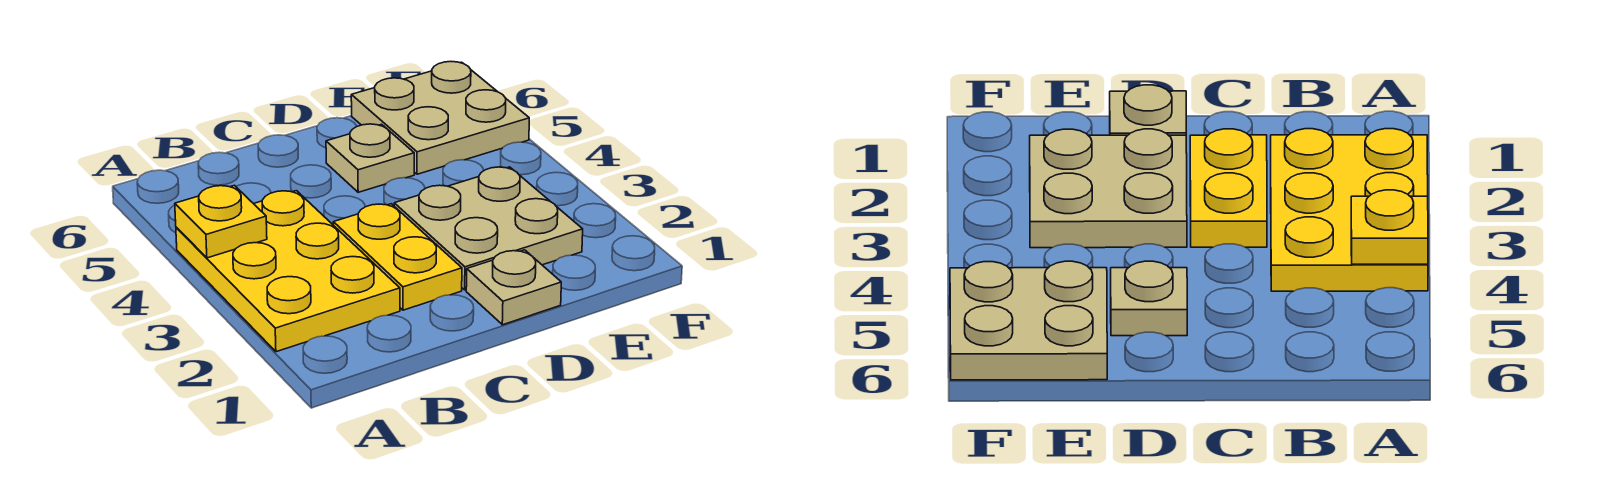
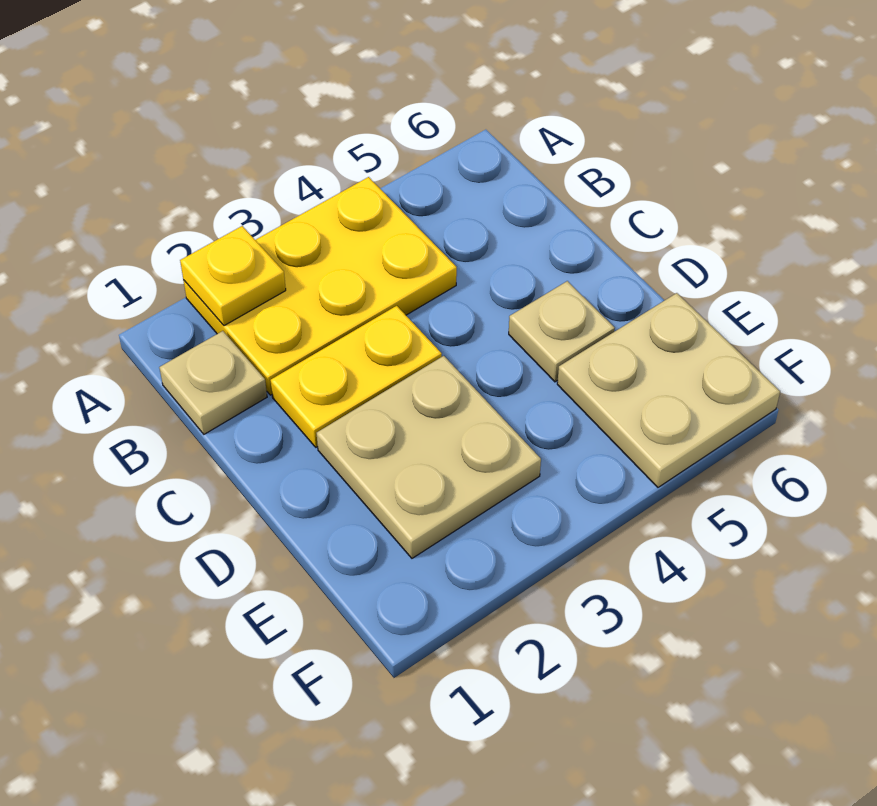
yellow plate A4 level 2 -> yellow plate A2 level 2
tan plate D1 level 1 -> tan plate B1 level 1

